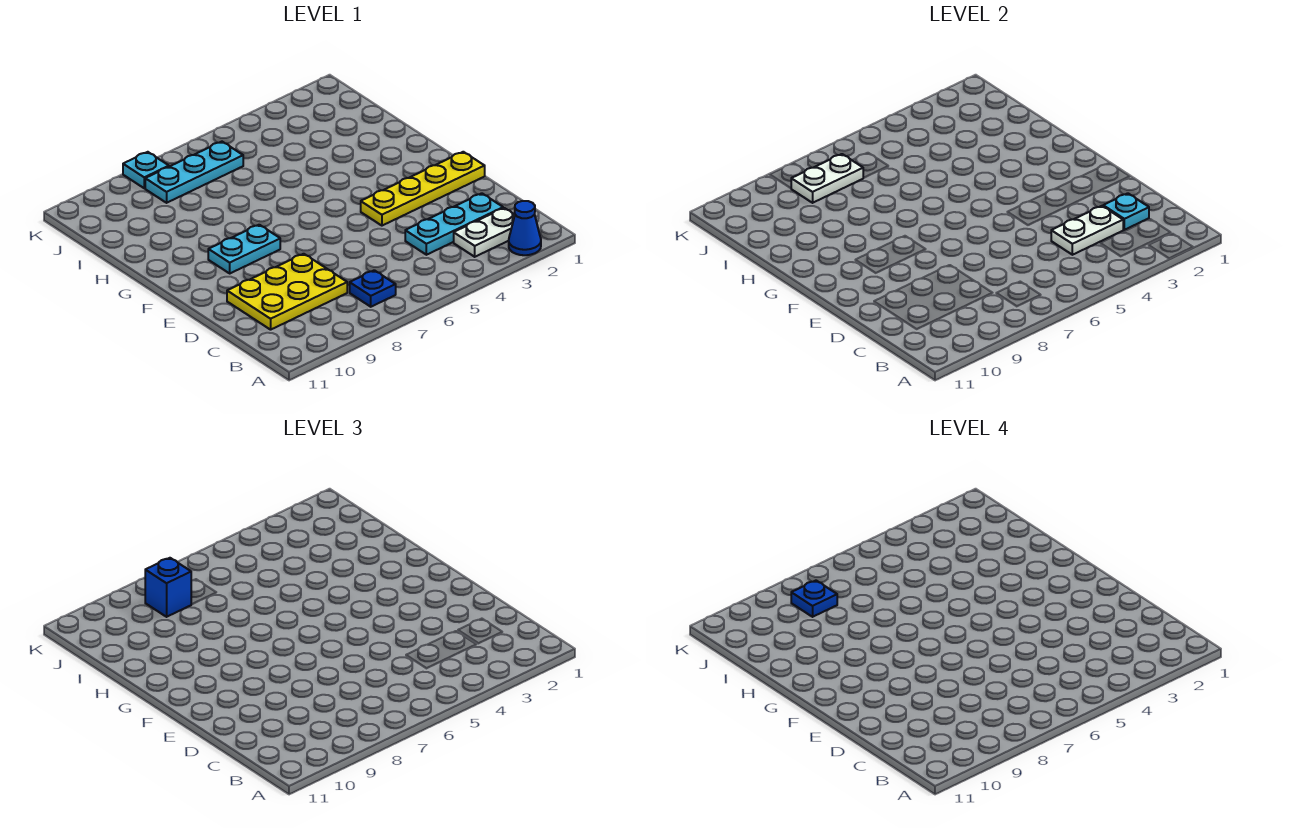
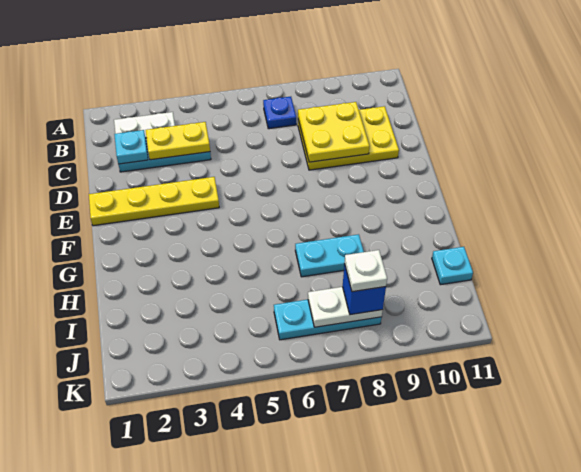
blue cone A2 level 1 -> none
white plate C3:C4 level 2 -> yellow plate C3:C4 level 2
none -> yellow plate C8:D9 level 2
cyan plate F8:F9 level 1 -> cyan plate H7:H8 level 1
blue plate J8 level 4 -> white plate J8 level 4
cyan plate K8 level 1 -> cyan plate I11 level 1

